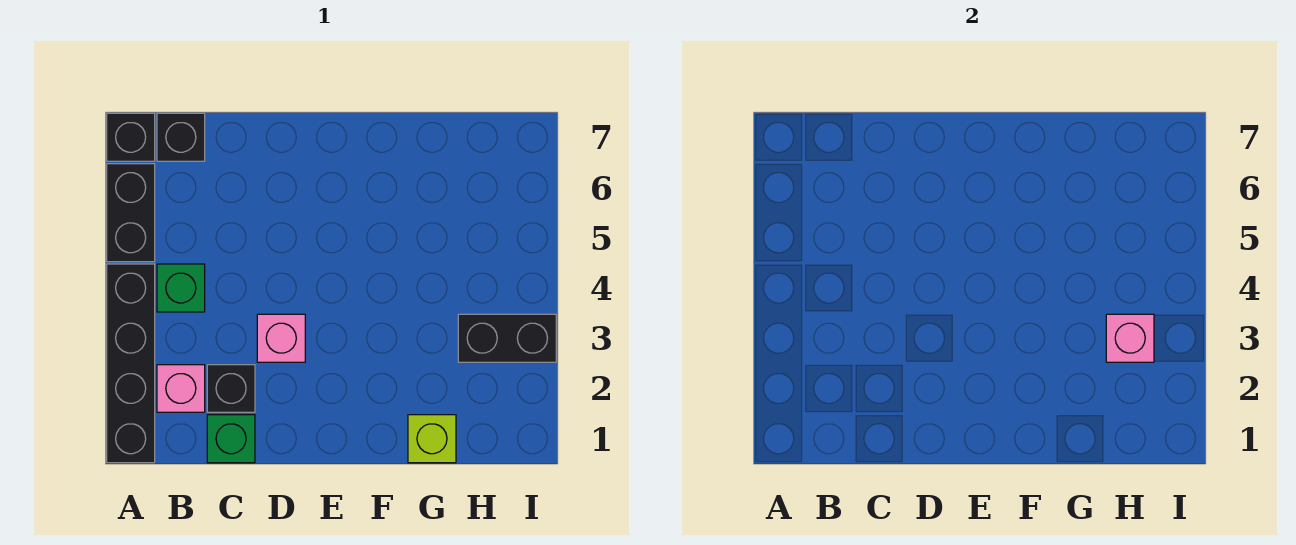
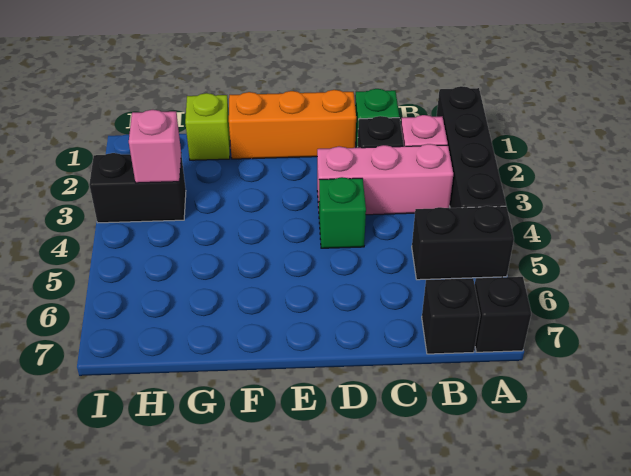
black brick A5:A6 level 1 -> black brick A5:B5 level 1
green brick B4 level 1 -> green brick D4 level 1
none -> orange brick D1:F1 level 1
pink brick D3 level 1 -> pink brick B3:D3 level 1

